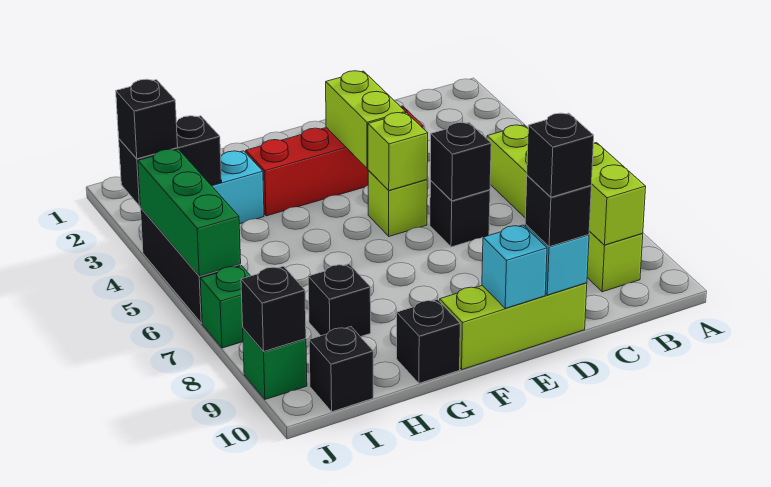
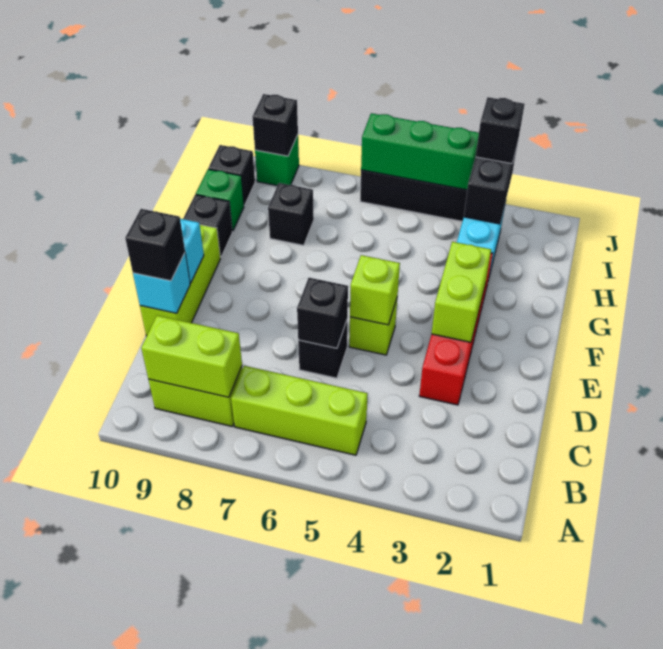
black brick D10 level 4 -> none
lime brick E3:E4 level 2 -> lime brick E3:F3 level 2
green brick J7 level 1 -> green brick H10 level 1

